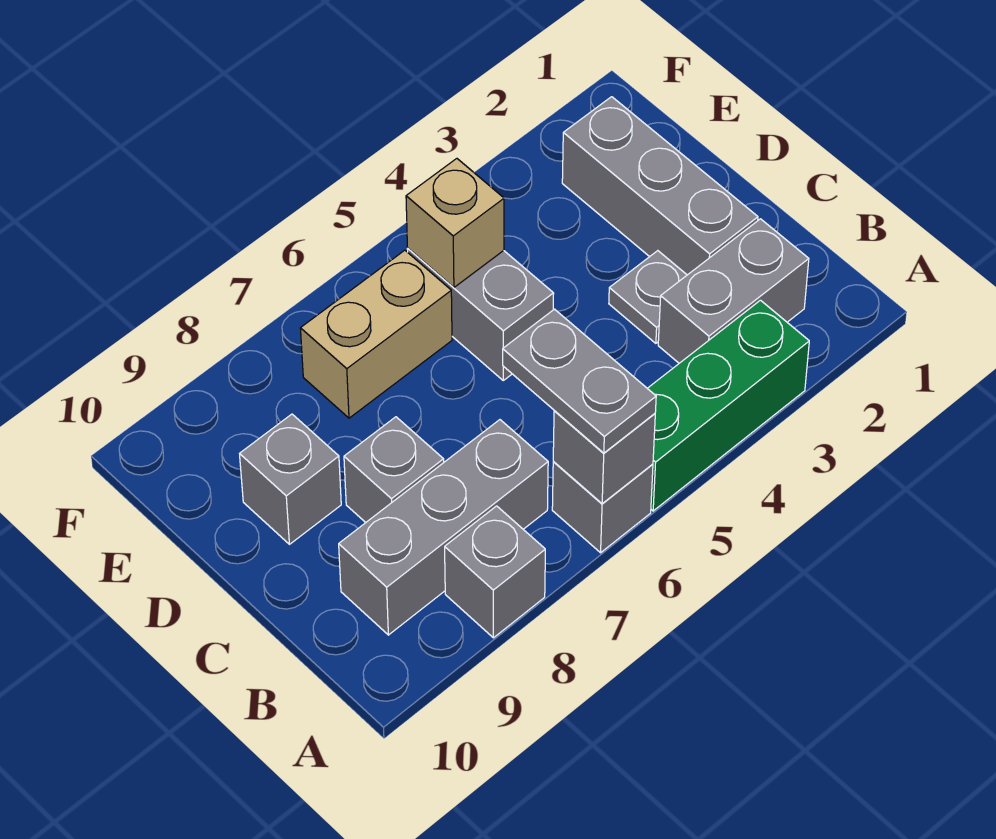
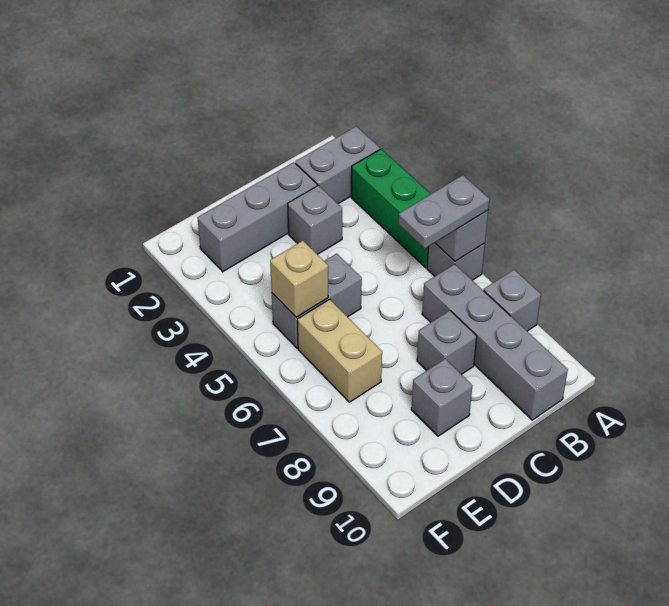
grey brick B2:B3 level 1 -> grey brick A2:B2 level 1
grey brick B7:B9 level 1 -> grey brick B7:B10 level 1
grey plate C3 level 1 -> grey brick C3 level 1

